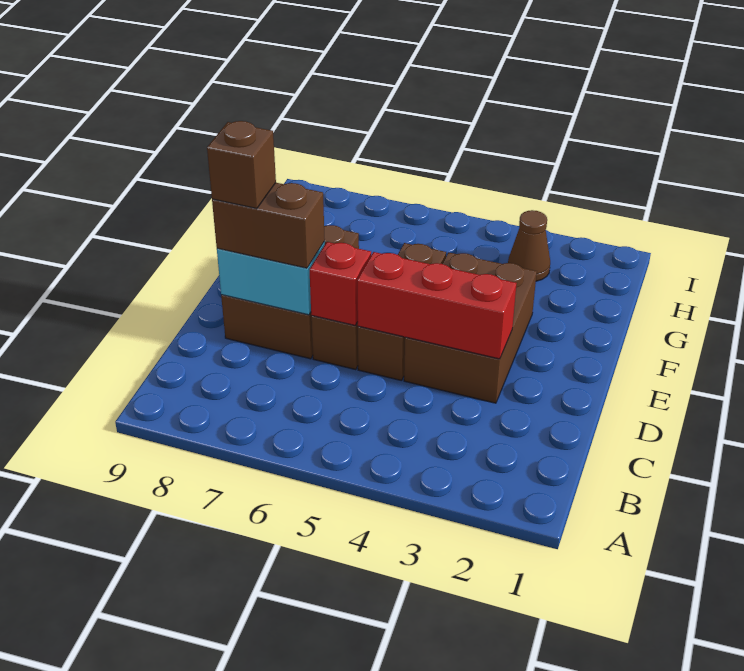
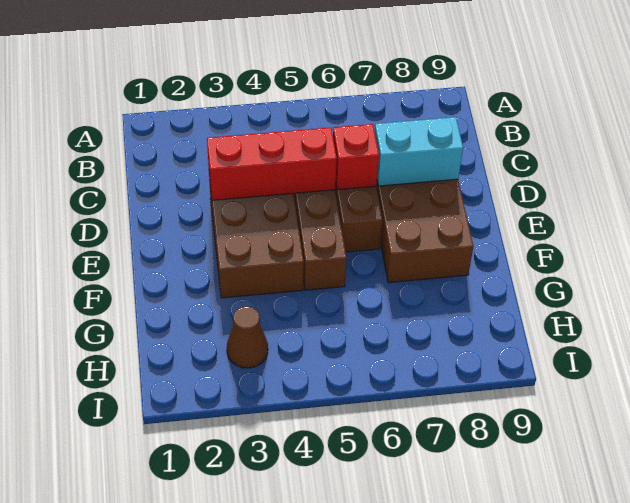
brown brick D7:D8 level 3 -> none
brown brick D8 level 4 -> none

